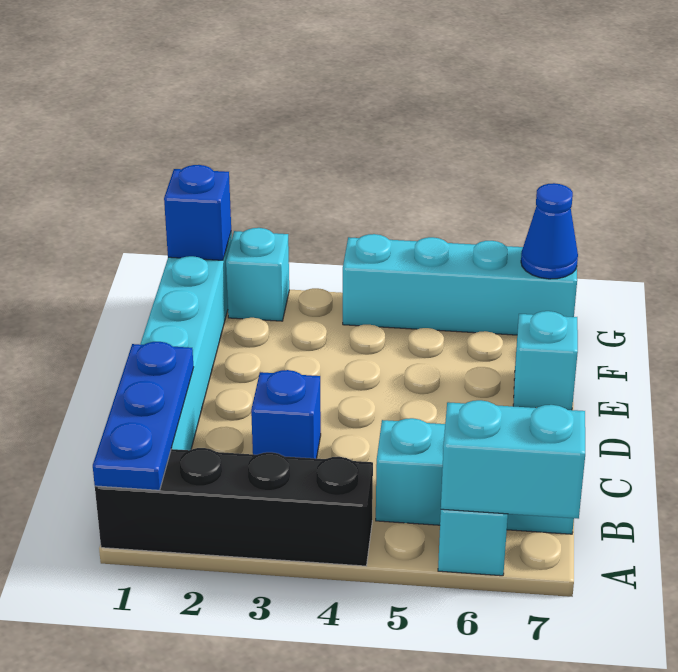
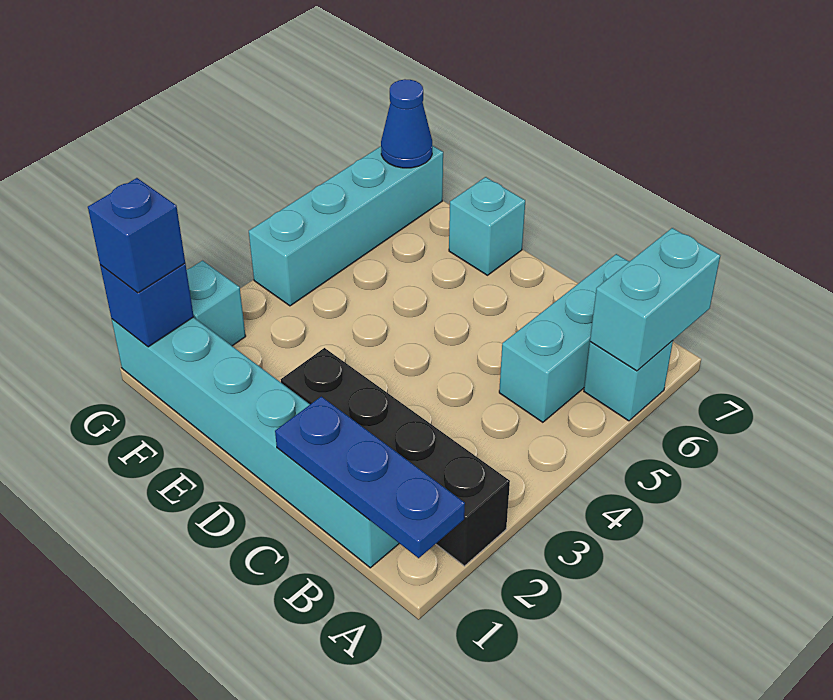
black brick A1:A4 level 1 -> black brick A2:D2 level 1
blue brick C3 level 1 -> blue brick G1 level 3

